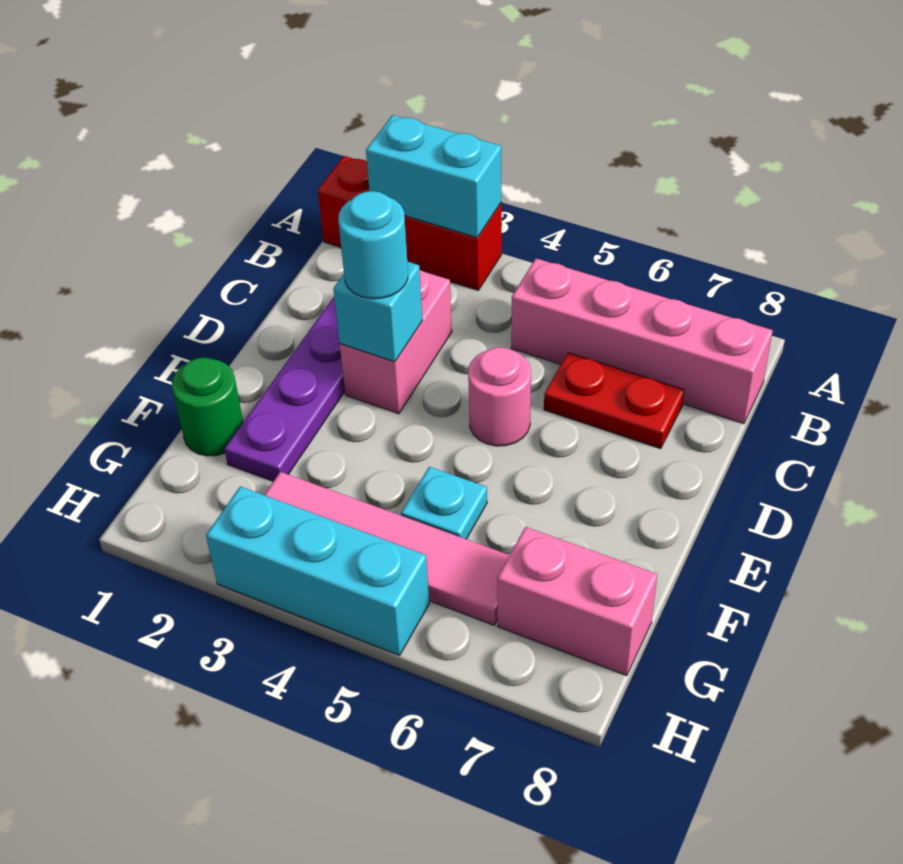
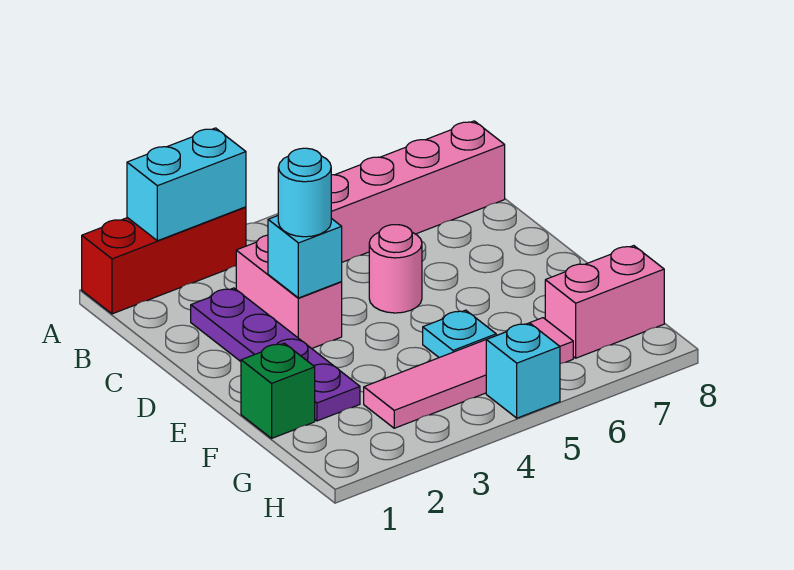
red plate C6:C7 level 1 -> none
green round brick F1 level 1 -> green brick F1 level 1
cyan brick H3:H5 level 1 -> cyan brick H5 level 1

